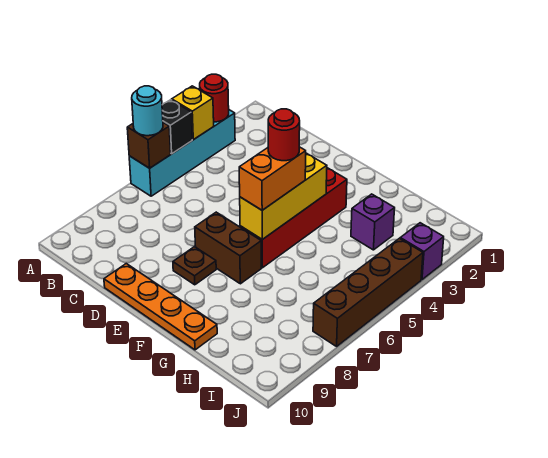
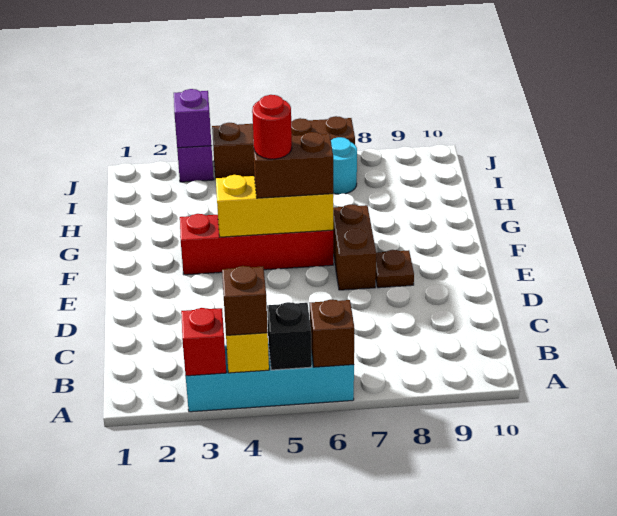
red round brick A3 level 2 -> red brick A3 level 2
none -> brown brick A4 level 3
cyan round brick A6 level 3 -> cyan round brick I7 level 1
orange plate D10:G10 level 1 -> none
orange brick F5:F6 level 3 -> brown brick F5:F6 level 3
purple brick H3 level 1 -> purple brick J3 level 2

